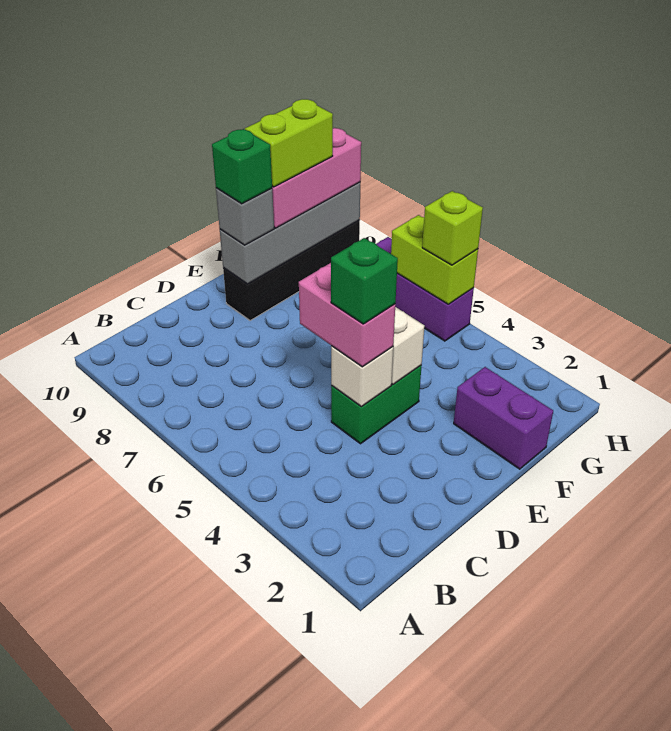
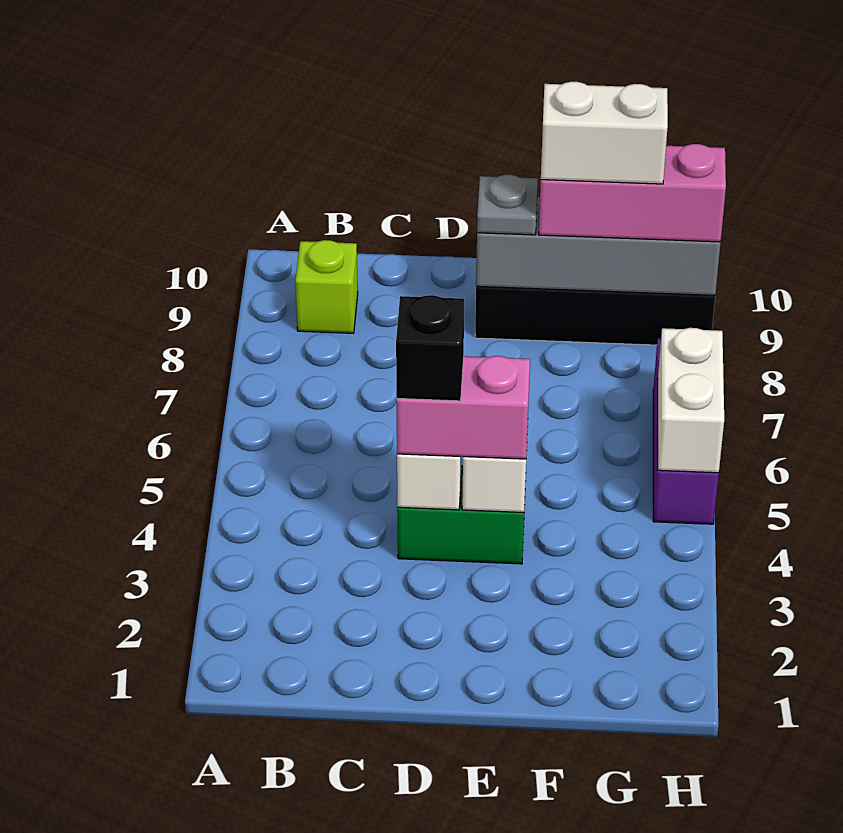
pink brick D4:D5 level 3 -> pink brick D4:E4 level 3
green brick D4 level 4 -> black brick D4 level 4
grey brick E9 level 3 -> grey plate E9 level 3
green brick E9 level 4 -> none
purple brick F1:F2 level 1 -> none
lime brick F9:G9 level 4 -> white brick F9:G9 level 4
lime brick H5:H6 level 2 -> white brick H5:H6 level 2
lime brick H5 level 3 -> lime brick B9 level 1

